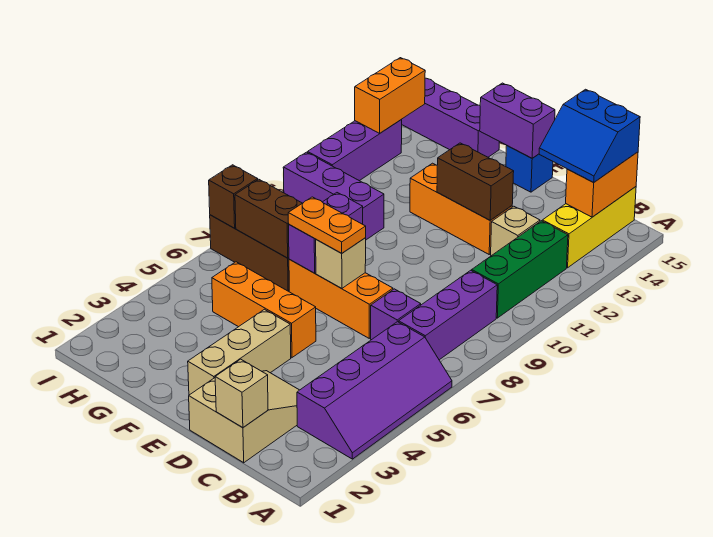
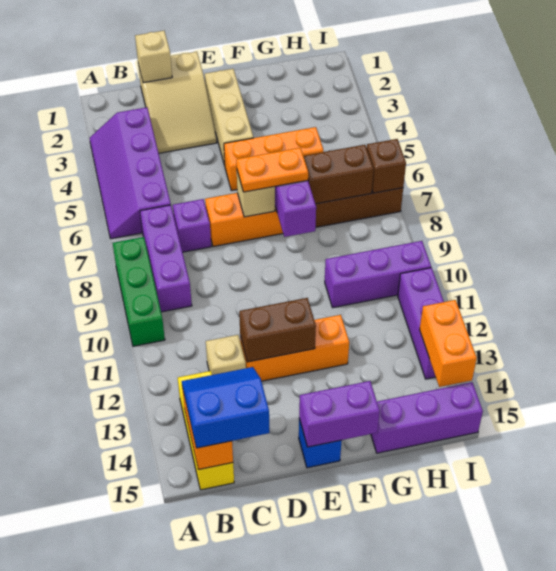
green brick B10:B12 level 1 -> green brick A8:A10 level 1

